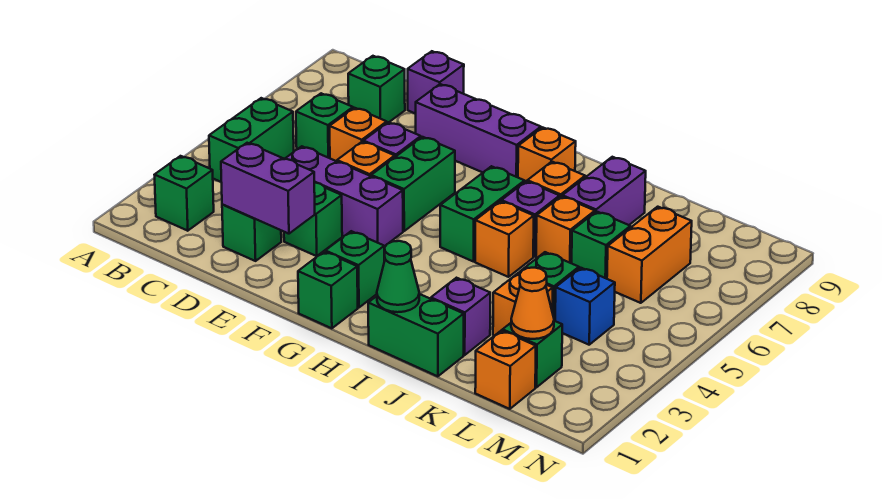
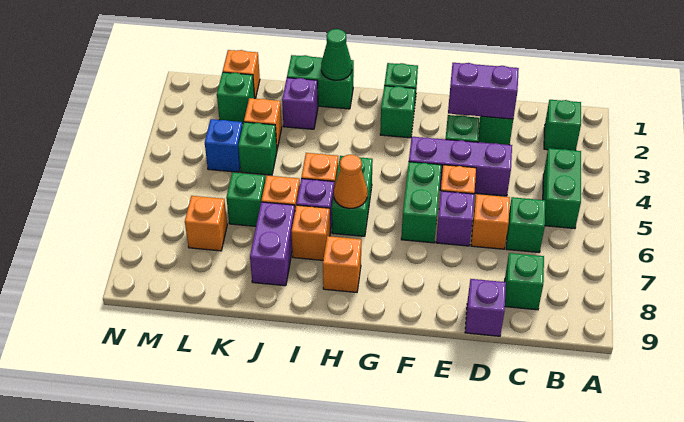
purple brick E8:G8 level 1 -> none
orange cone L2 level 2 -> orange cone H6 level 2
orange brick L6:L7 level 1 -> orange brick L7 level 1

